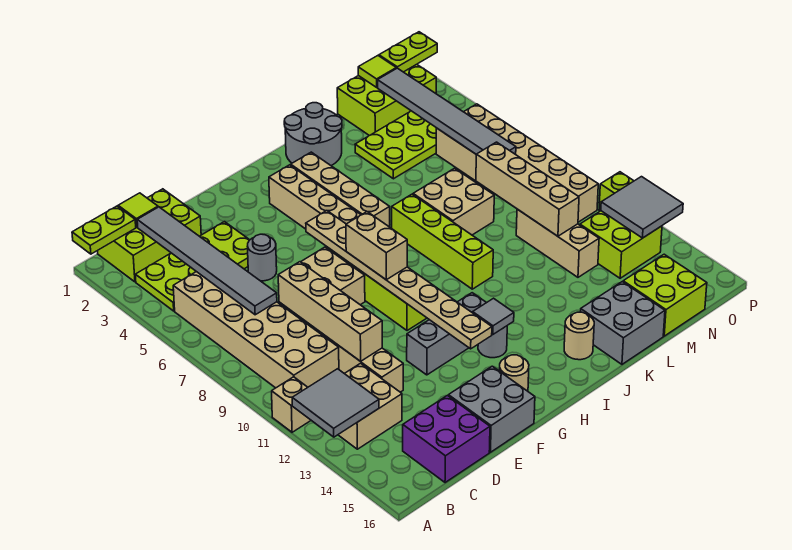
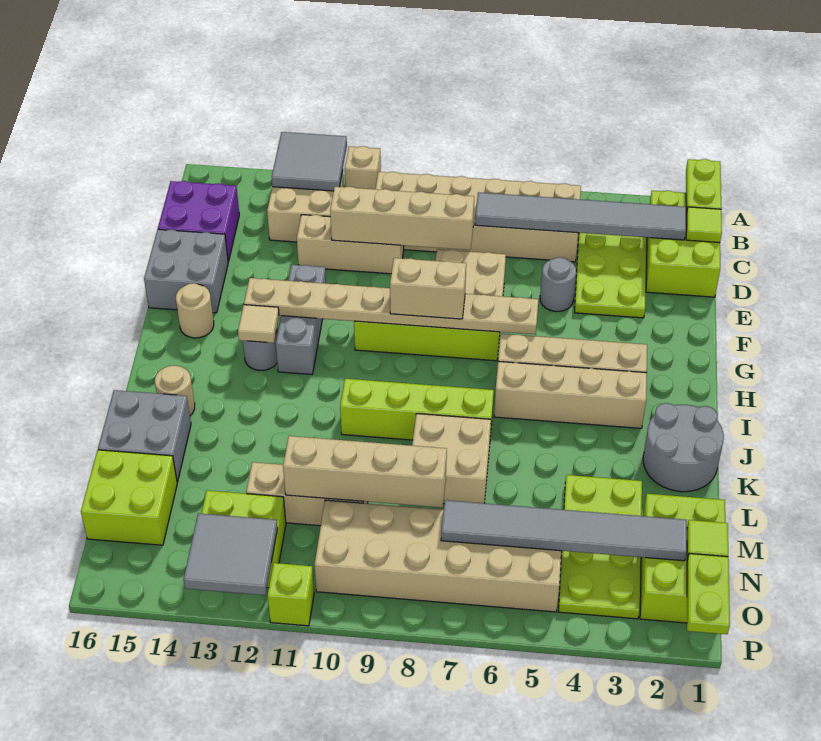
grey tile H13 level 2 -> tan tile H13 level 2

